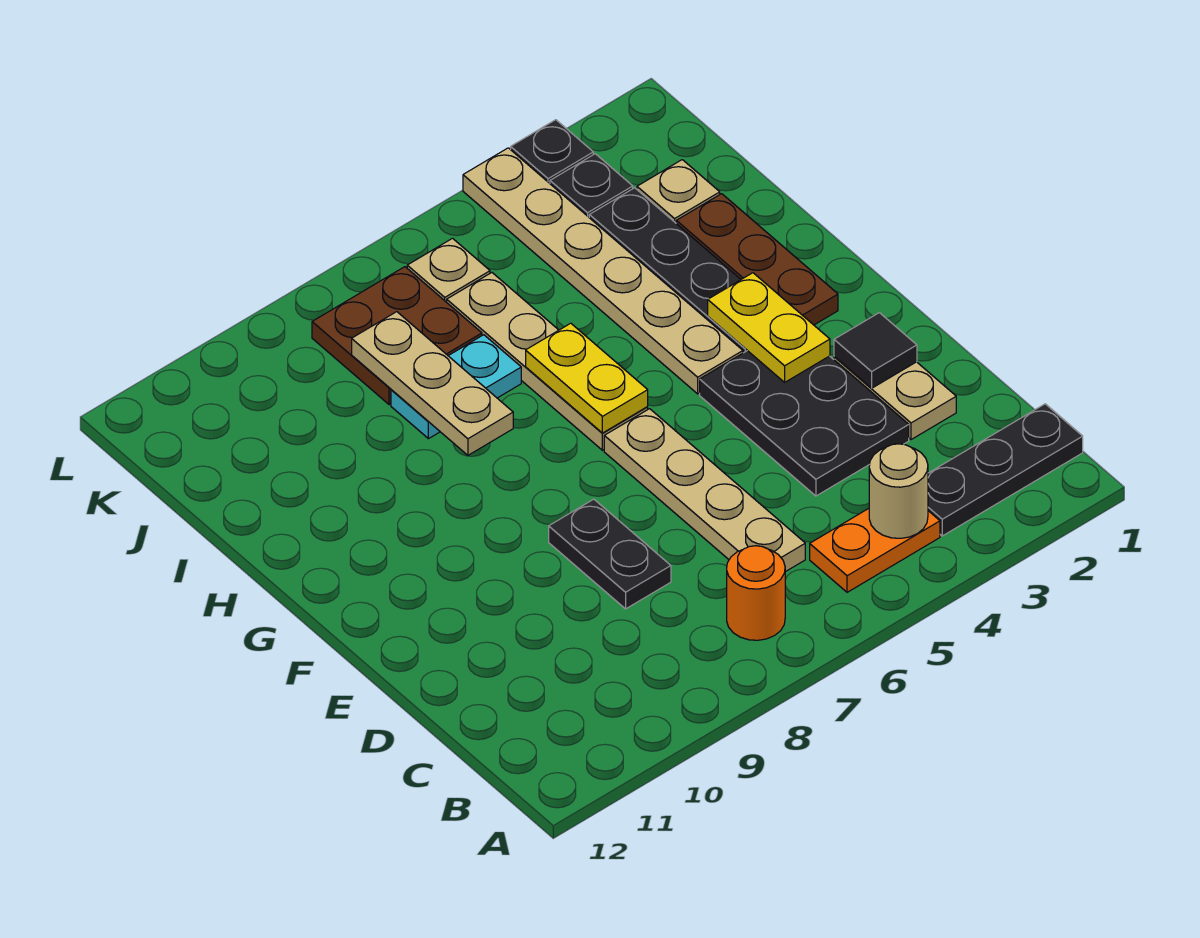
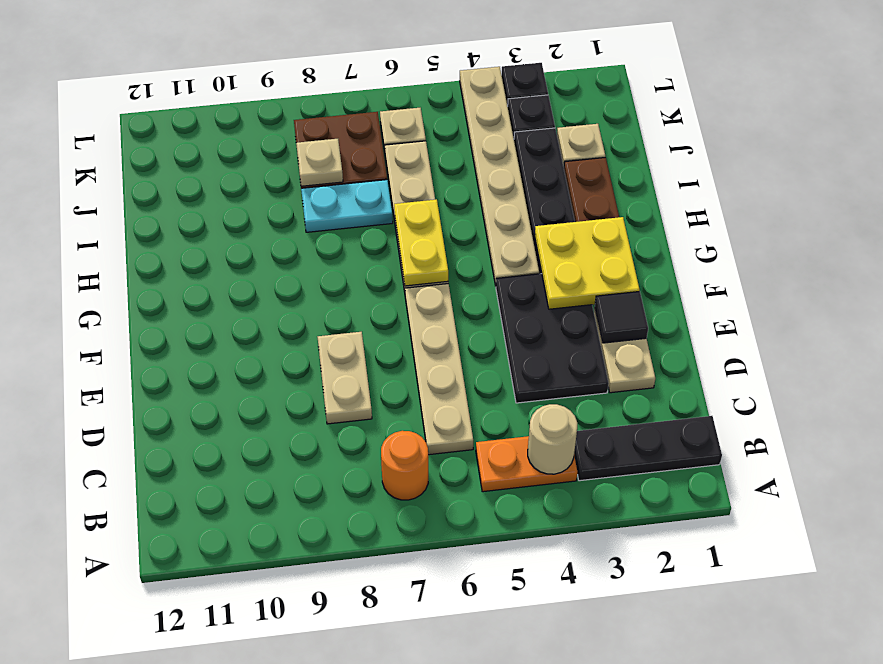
black plate D8:E8 level 1 -> tan plate D8:E8 level 1
yellow plate F3:G3 level 2 -> yellow plate F2:G3 level 2
tan plate H8:J8 level 2 -> tan plate J8 level 2

